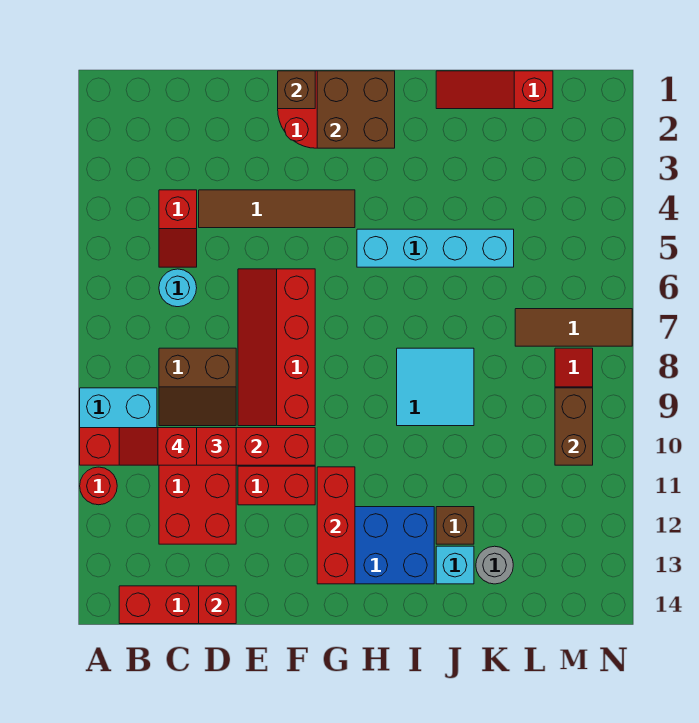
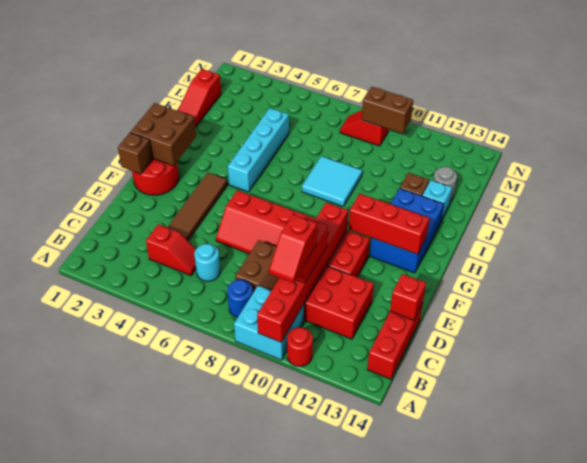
none -> blue round brick B8 level 1
brown tile L7:N7 level 1 -> none

